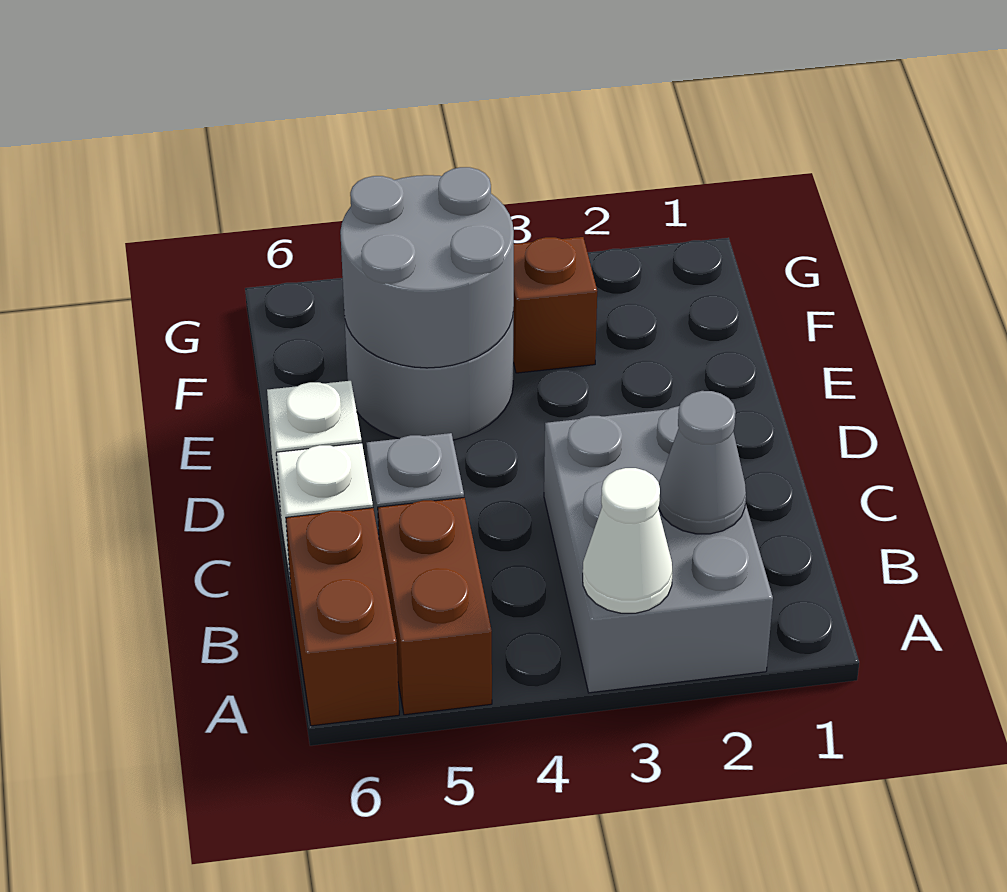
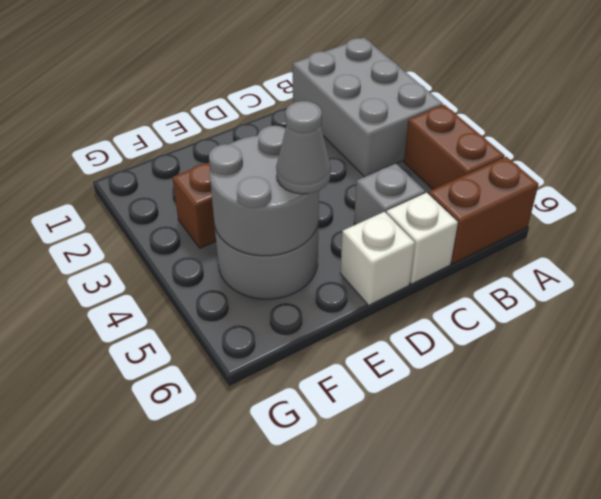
grey brick A2:C3 level 1 -> grey brick A1:B3 level 1
white cone A3 level 2 -> none
brown brick A5:B5 level 1 -> brown brick A4:A5 level 1
grey cone B2 level 2 -> grey cone E5 level 3

